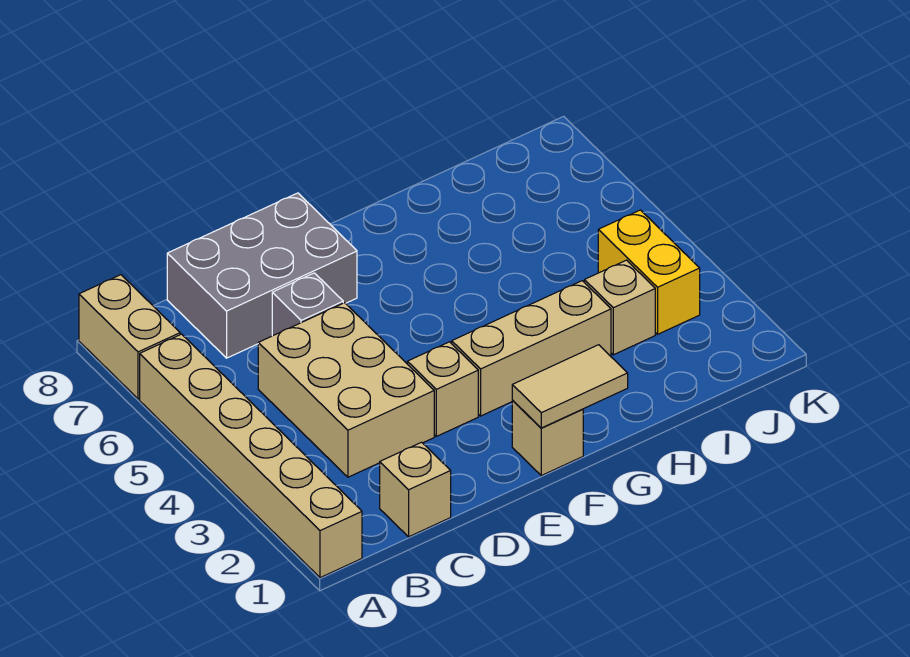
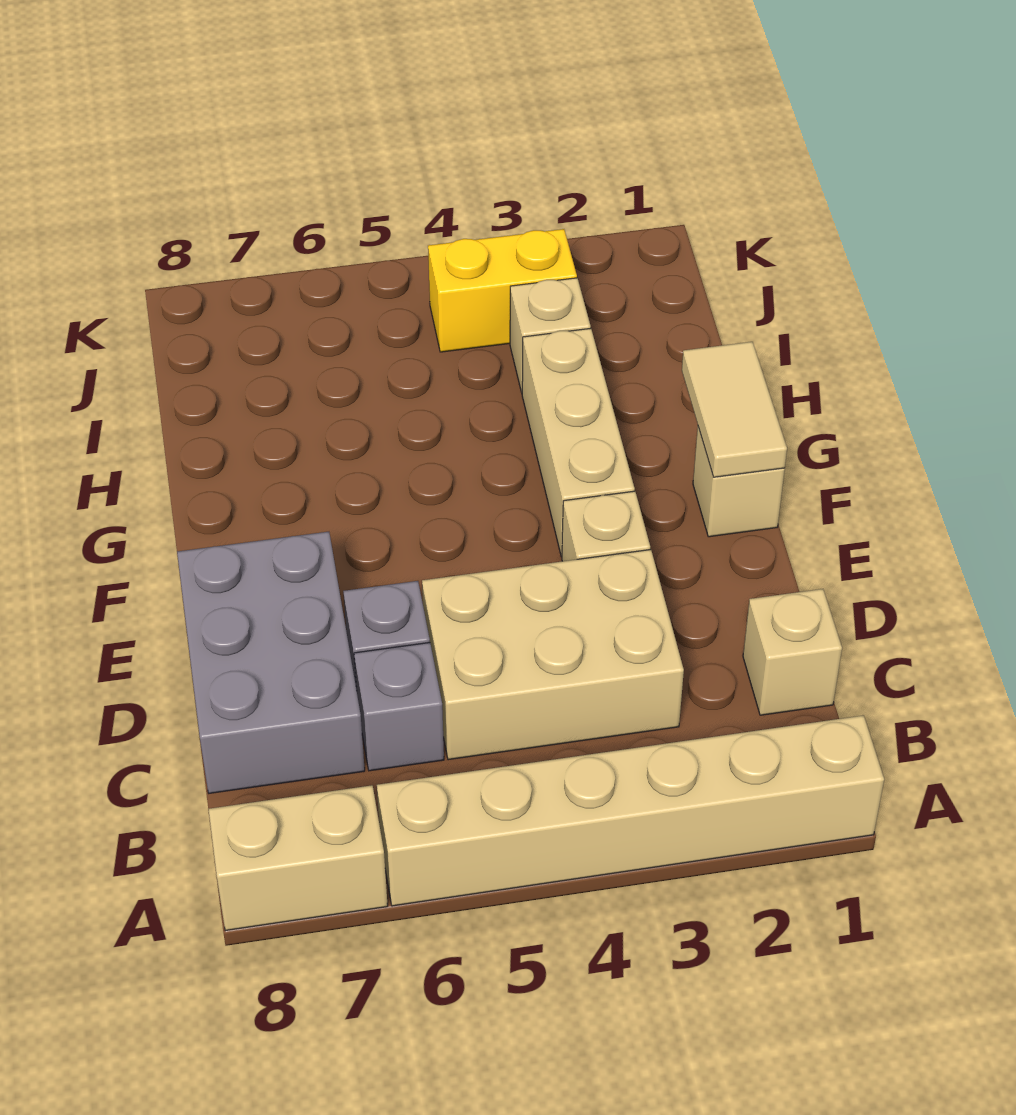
none -> grey brick C6 level 1

